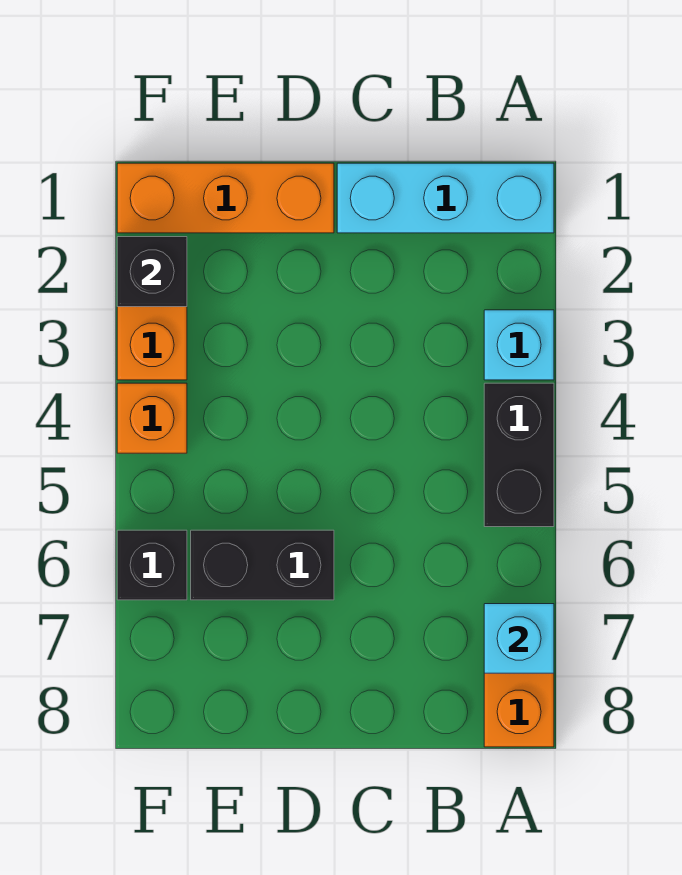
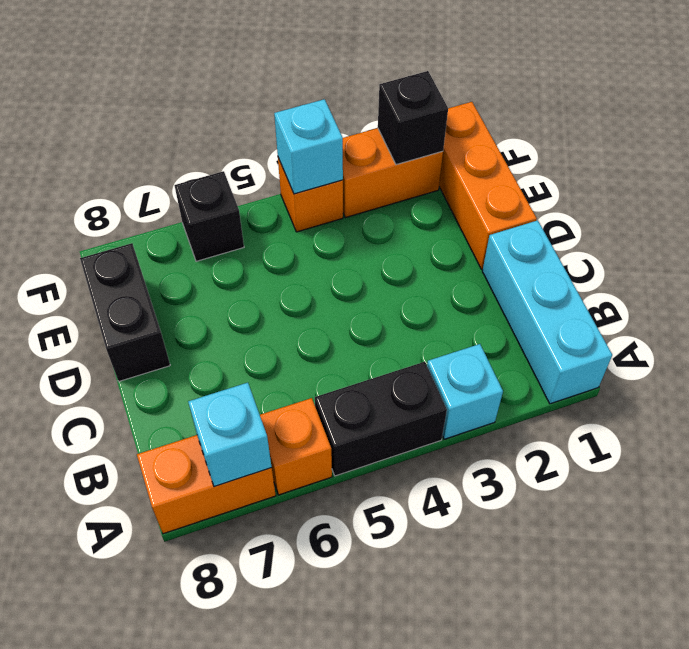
none -> orange brick A6 level 1
black brick D6:E6 level 1 -> black brick D8:E8 level 1
none -> cyan brick F4 level 2

